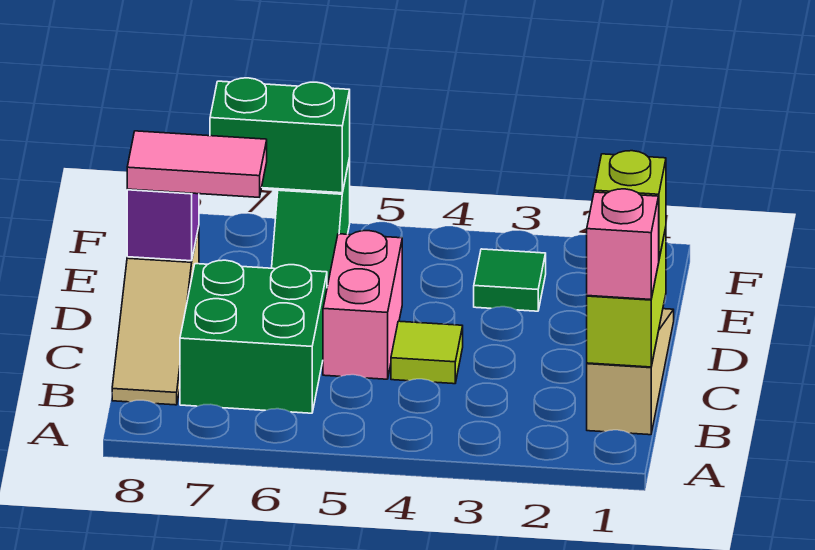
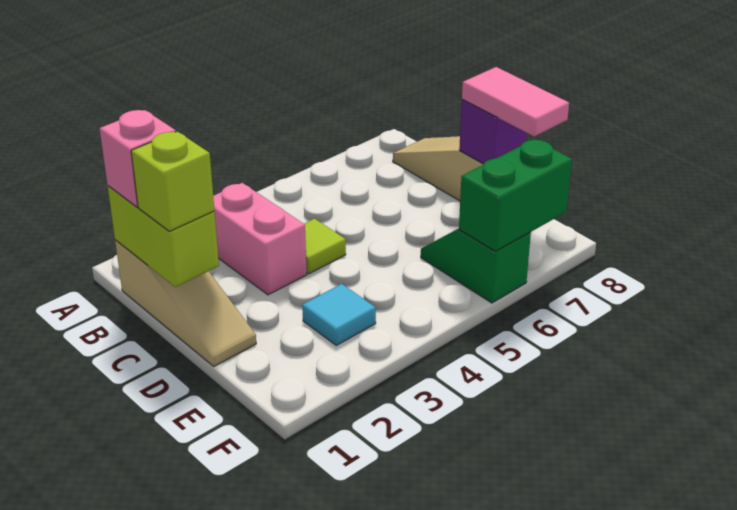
green brick B6:C7 level 1 -> none
pink brick C5:D5 level 1 -> pink brick B3:C3 level 1
pink tile D7:D8 level 3 -> pink tile D8:E8 level 3
green tile E3 level 1 -> cyan tile E3 level 1

